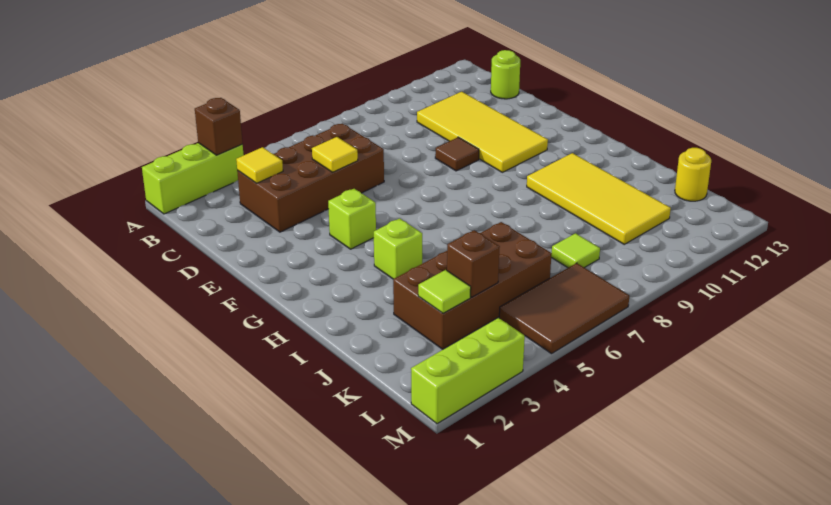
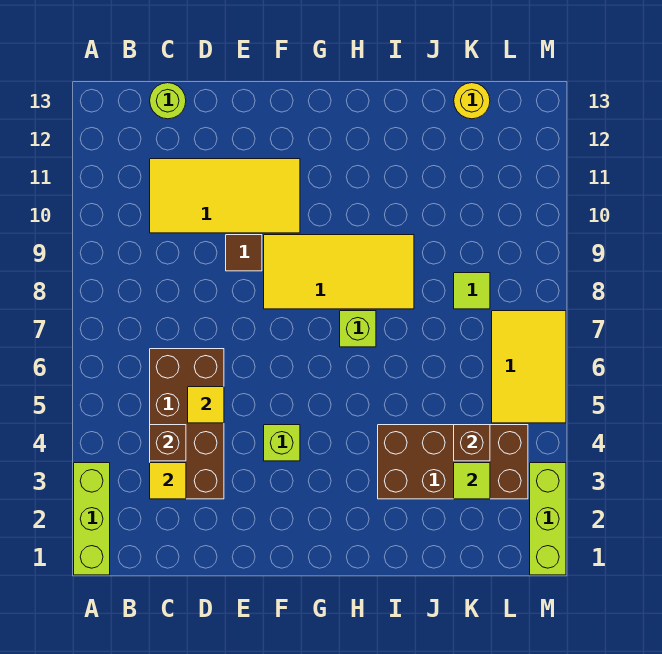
brown brick A3 level 2 -> brown brick C4 level 2
lime brick H4 level 1 -> lime brick H7 level 1
yellow tile H10:K11 level 1 -> yellow tile F8:I9 level 1
brown brick J3:K6 level 1 -> brown brick I3:L4 level 1
brown tile L5:M7 level 1 -> yellow tile L5:M7 level 1

